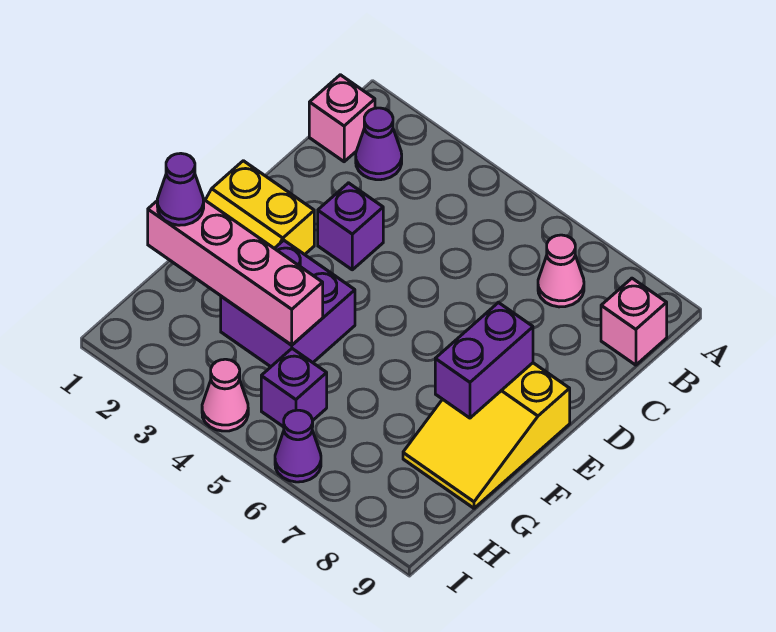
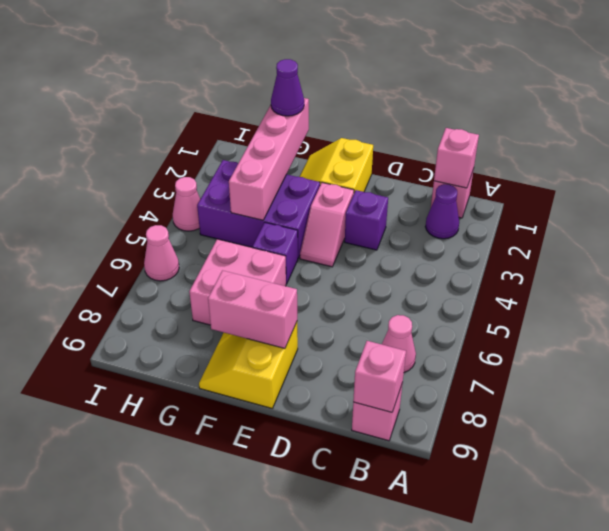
none -> pink brick B1 level 2
none -> pink brick B9 level 2
none -> pink slope E3:E4 level 1 top 3
yellow slope E8:G9 level 1 top E -> yellow slope E8:F9 level 1 top E
purple brick E8:F8 level 2 -> pink brick E8:F8 level 2
purple brick F3:G4 level 1 -> purple brick F3:H4 level 1
none -> pink brick F6:G7 level 1
purple brick H5 level 1 -> purple brick F5 level 1
purple cone I6 level 1 -> pink cone I6 level 1

